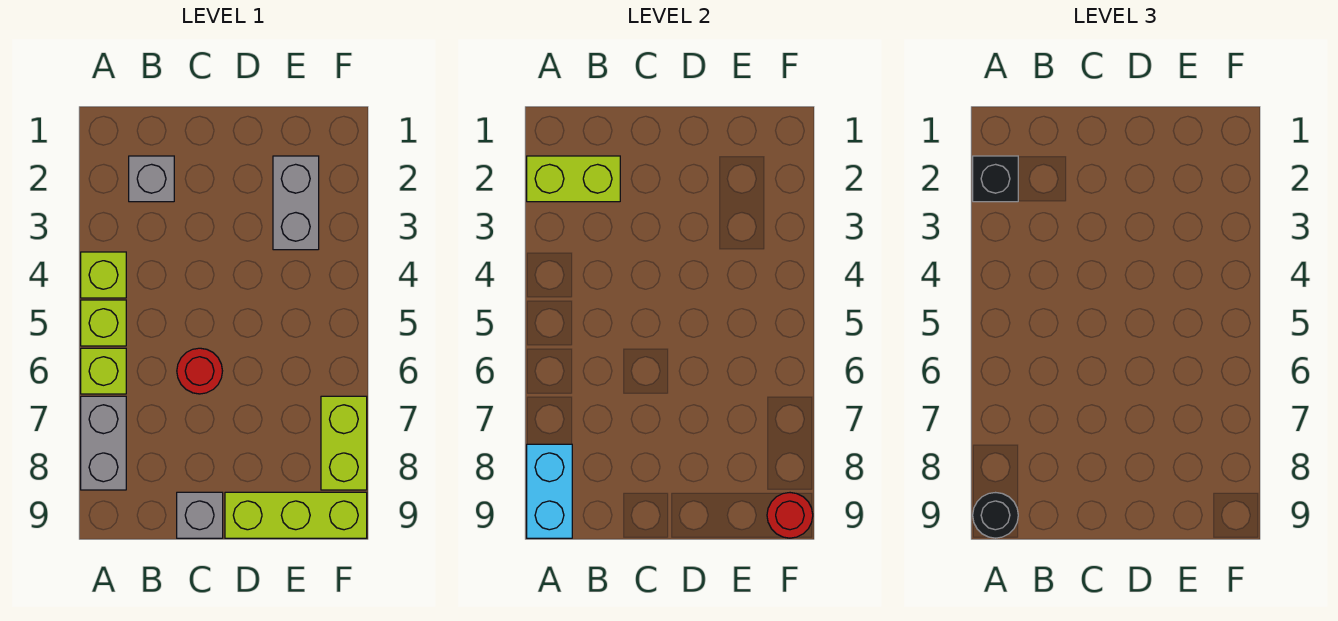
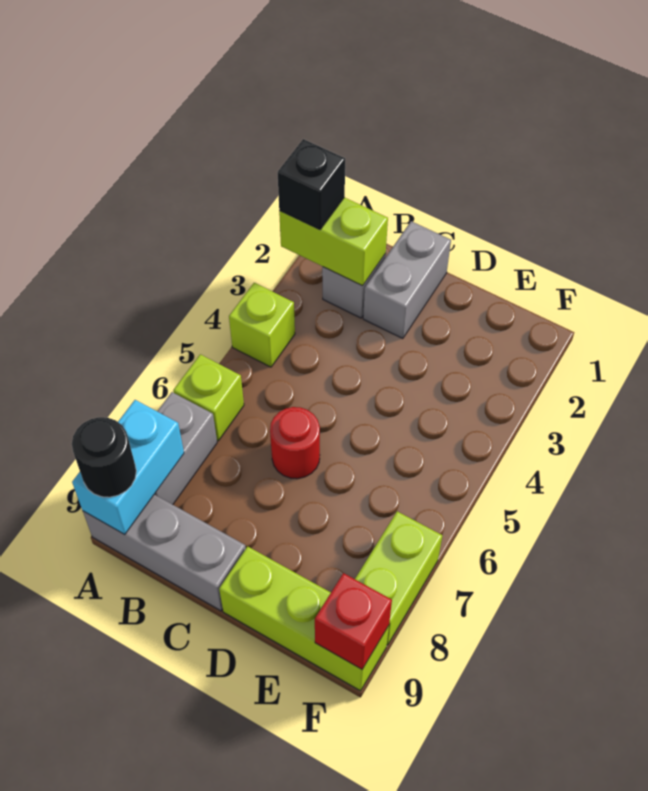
lime brick A5 level 1 -> none
grey brick C9 level 1 -> grey brick A9:C9 level 1
grey brick E2:E3 level 1 -> grey brick C1:C2 level 1
red round brick F9 level 2 -> red brick F9 level 2

